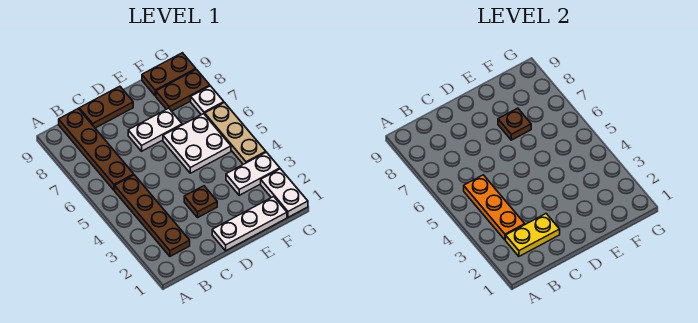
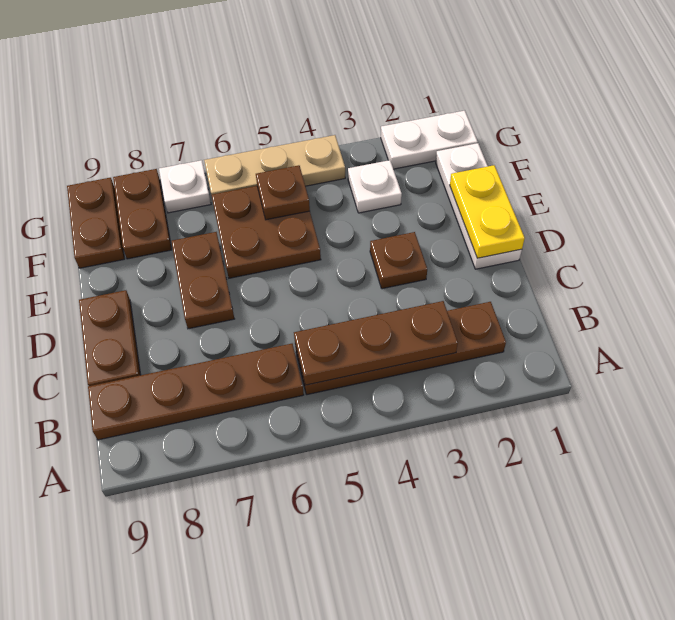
yellow plate B2:C2 level 2 -> yellow plate D1:E1 level 2
orange plate B3:B5 level 2 -> brown plate B3:B5 level 2
white plate D7:E7 level 1 -> brown plate D7:E7 level 1
white plate E5:F6 level 1 -> brown plate E5:F6 level 1
brown plate E7 level 2 -> brown plate F5 level 2
white plate F3:G3 level 1 -> white plate F3 level 1

